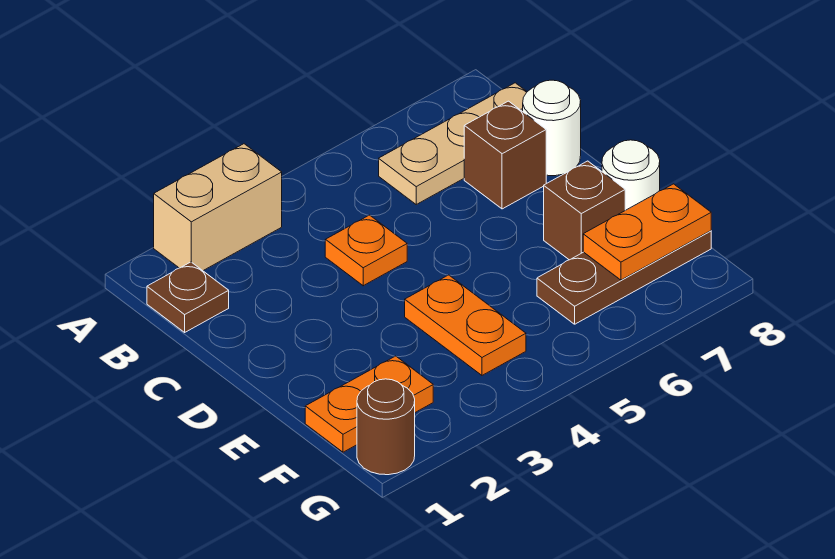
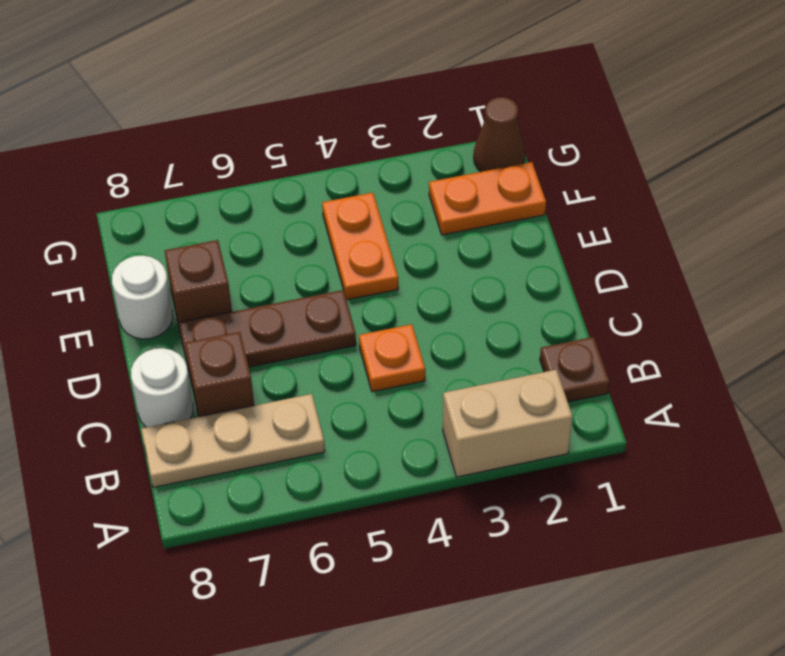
brown plate F6:F8 level 1 -> brown plate D5:D7 level 1
orange plate F7:F8 level 2 -> none
brown round brick G1 level 1 -> brown cone G1 level 1

